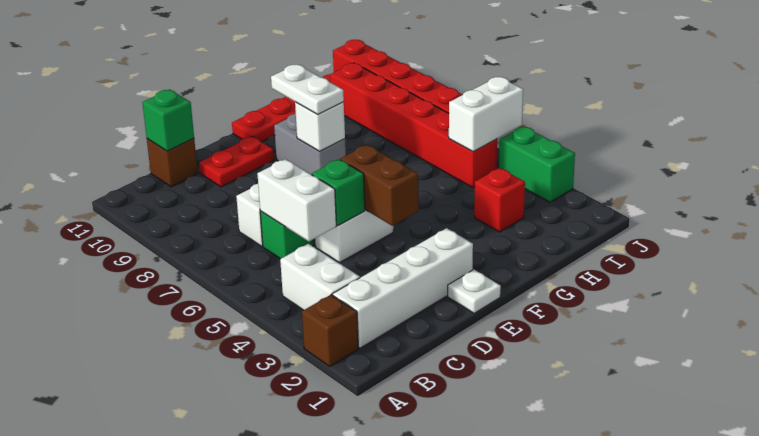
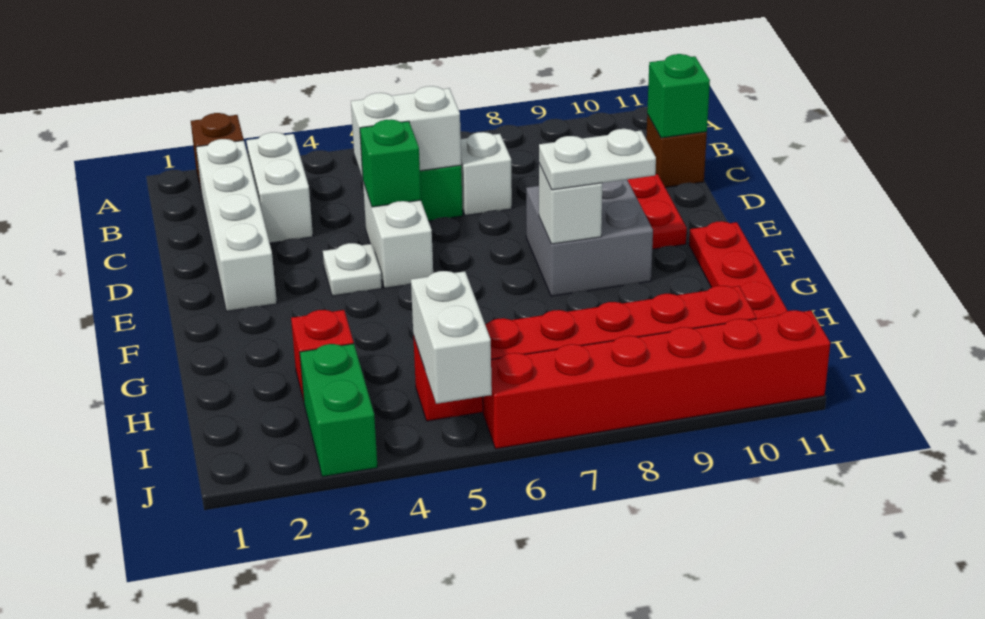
white brick B3:B4 level 1 -> white brick B3:C3 level 1
white plate E1 level 1 -> white plate E4 level 1
brown brick E4:E5 level 2 -> none
grey brick F8:F9 level 1 -> grey brick E8:F9 level 1
green brick J3:J4 level 1 -> green brick I3:J3 level 1

